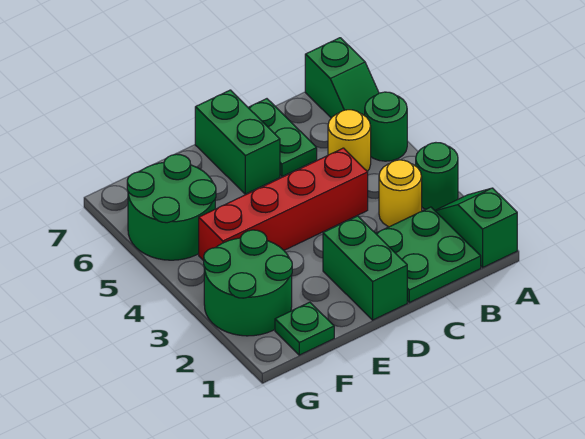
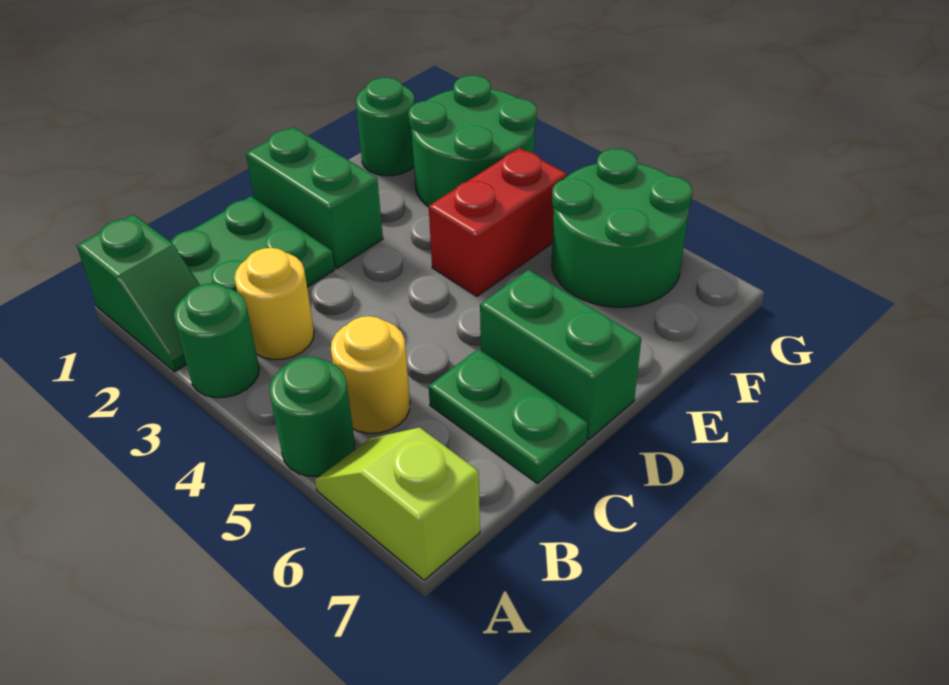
green slope A6:A7 level 1 top 7 -> lime slope A6:A7 level 1 top 7
red brick C4:F4 level 1 -> red brick E4:F4 level 1
green plate F1 level 1 -> green round brick F1 level 1

